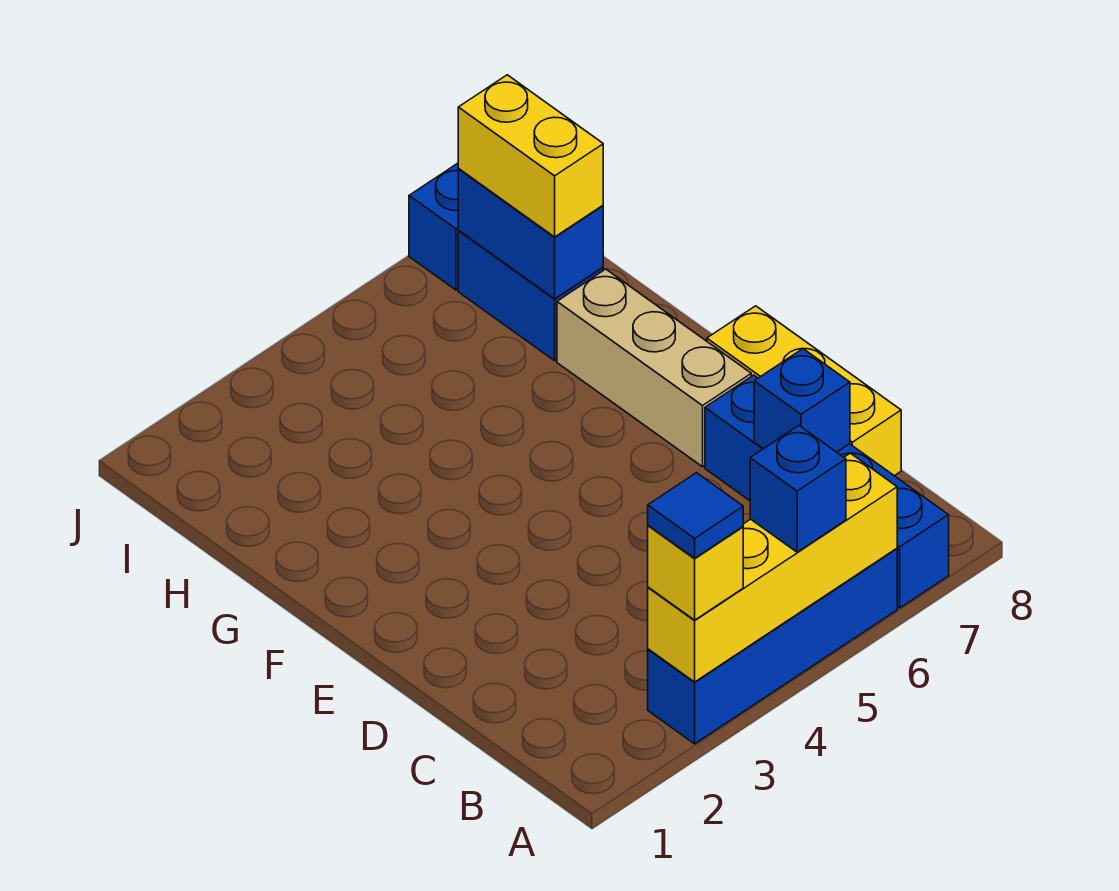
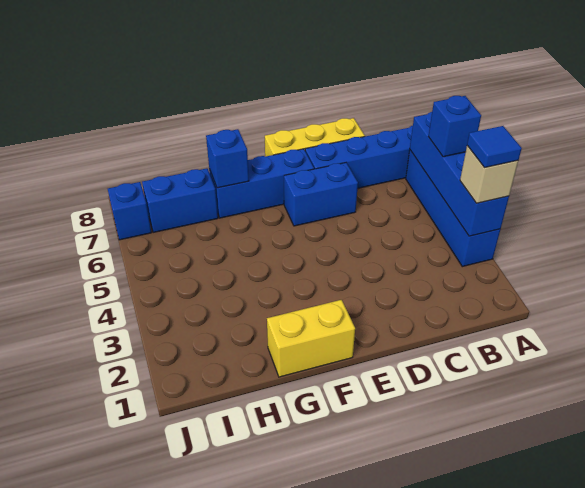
yellow brick A3:A6 level 2 -> blue brick A3:A6 level 2
yellow brick A3 level 3 -> tan brick A3 level 3
blue brick C7 level 2 -> blue brick G7 level 2
tan brick E7:G7 level 1 -> blue brick E7:G7 level 1
blue brick H7:I7 level 2 -> blue brick D6:E6 level 1
yellow brick H7:I7 level 3 -> yellow brick F1:G1 level 1

